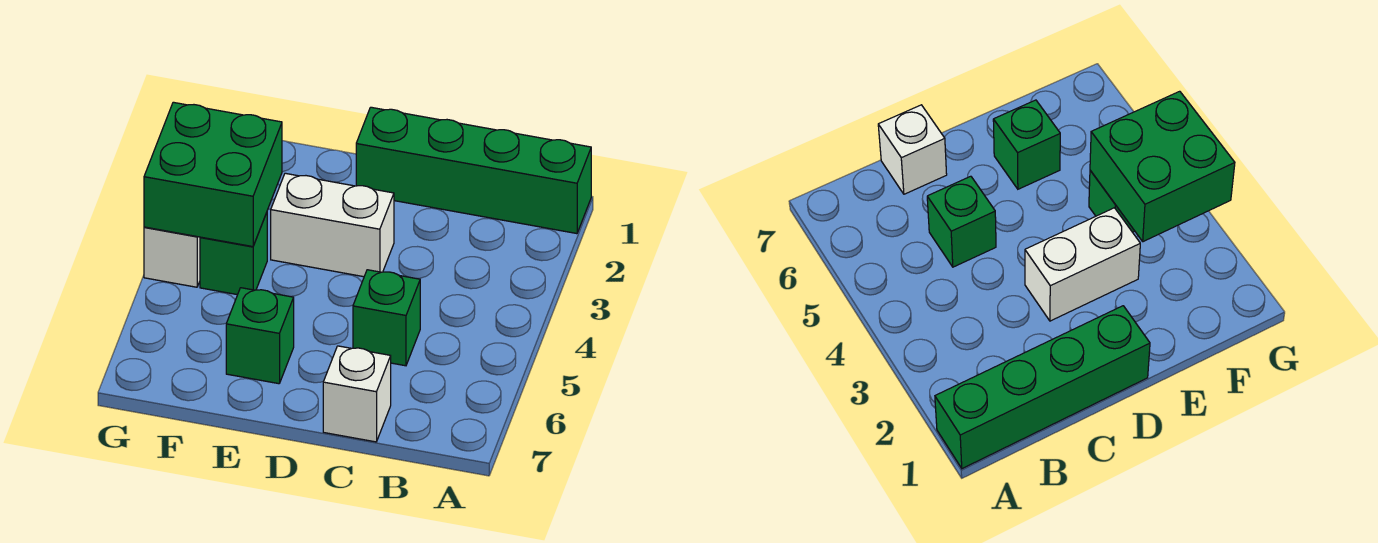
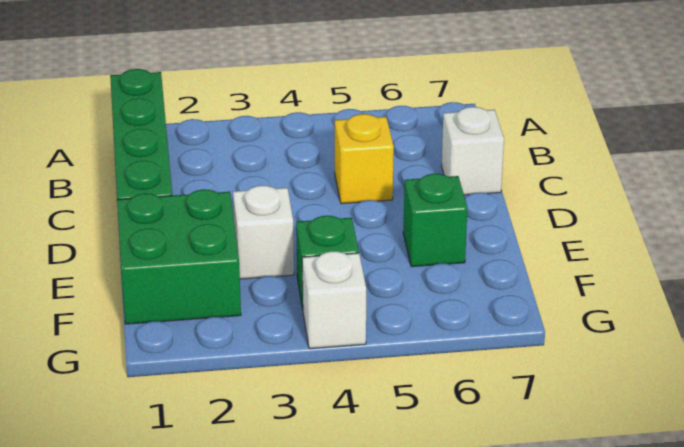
green brick C5 level 1 -> yellow brick C5 level 1
white brick D3:E3 level 1 -> white brick E3 level 1
green brick F3:G4 level 2 -> green brick E1:F2 level 1

